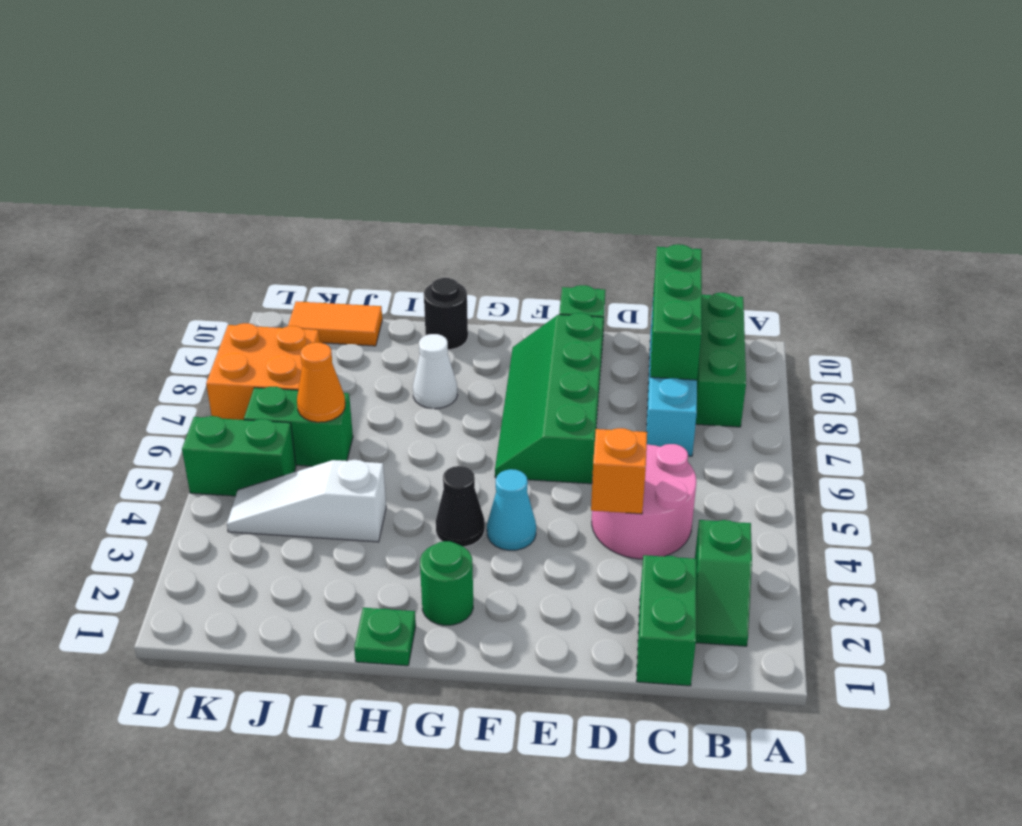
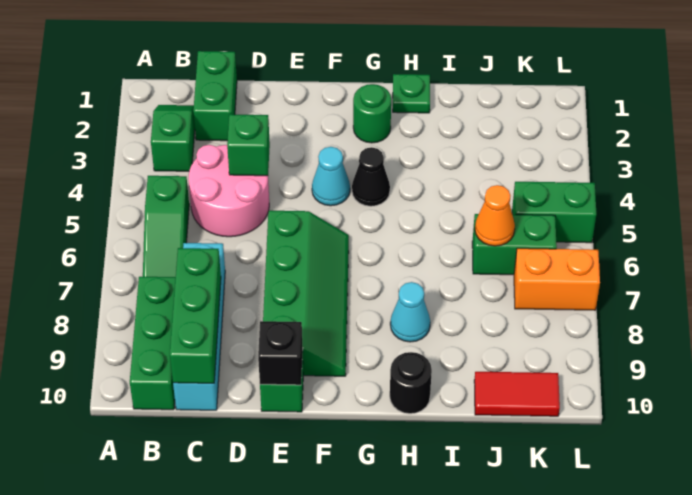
none -> green slope B5:B7 level 1 top 5
orange brick D4 level 2 -> green brick D4 level 2
none -> black brick E10 level 2
white cone H8 level 1 -> cyan cone H8 level 1
white slope I4:K4 level 1 top I -> none
orange tile J10:K10 level 1 -> red tile J10:K10 level 1
orange brick K7:L8 level 1 -> orange brick K7:L7 level 1

